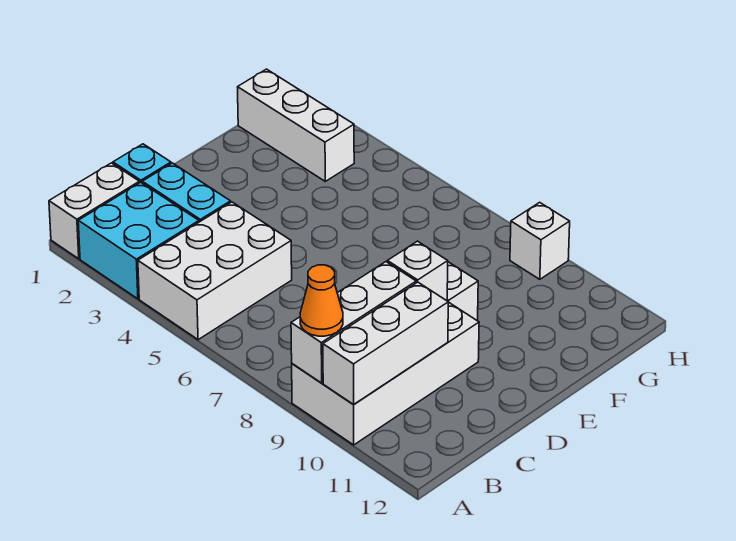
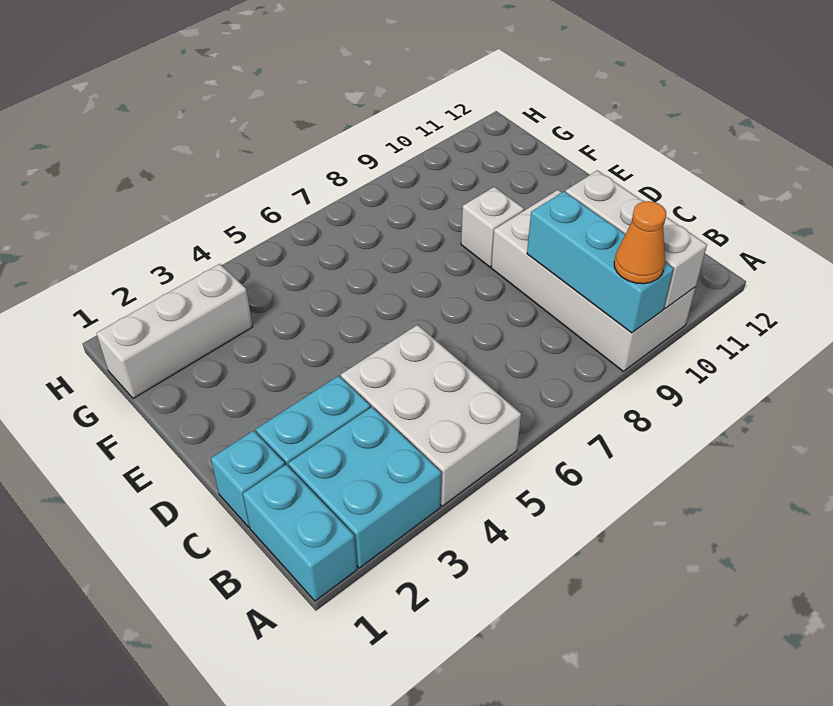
white brick A1:B1 level 1 -> cyan brick A1:B1 level 1
white brick A9:C9 level 2 -> cyan brick A9:C9 level 2
white brick D9 level 2 -> none
white brick H9 level 1 -> none

